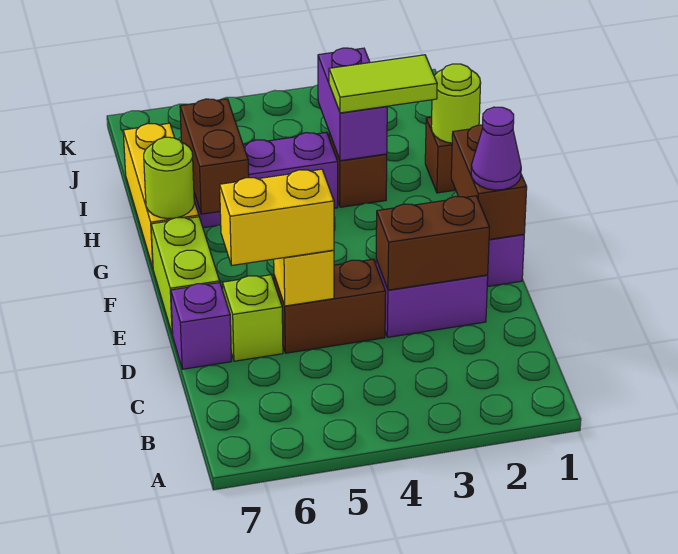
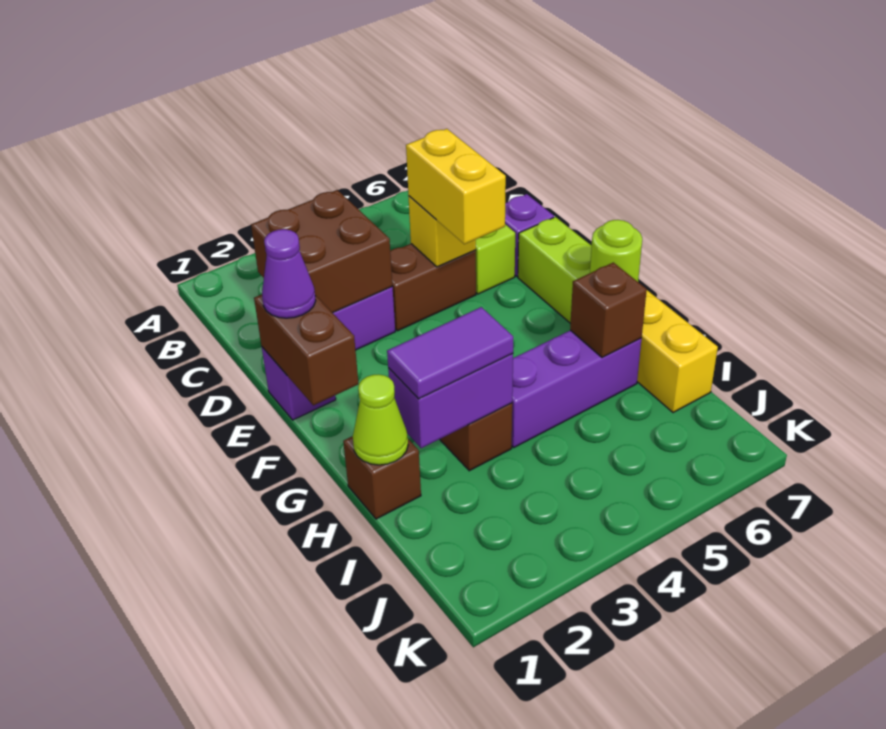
brown brick D2:D3 level 2 -> brown brick C2:D3 level 2
yellow brick D5:D6 level 3 -> yellow brick D5:E5 level 3
brown brick G6:H6 level 2 -> brown brick H6 level 2
lime round brick H1 level 2 -> lime cone H1 level 2
lime tile H2:H3 level 3 -> purple tile H2:H3 level 3
purple brick H3:I3 level 2 -> purple brick H2:H3 level 2

